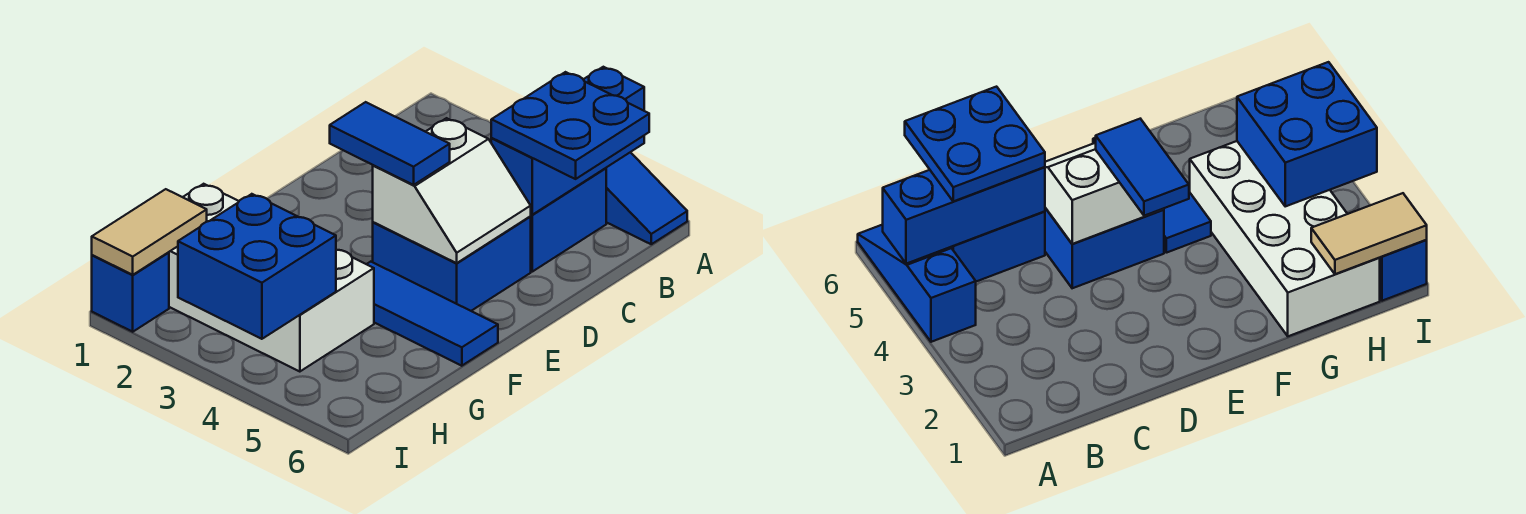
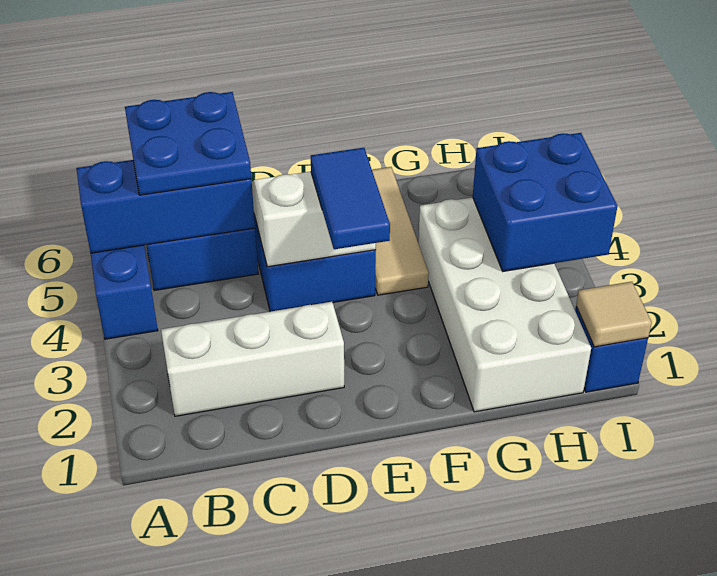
none -> white brick B2:D2 level 1
blue tile F4:F6 level 1 -> tan tile F4:F6 level 1
tan tile H1:I1 level 2 -> tan tile I1 level 2

